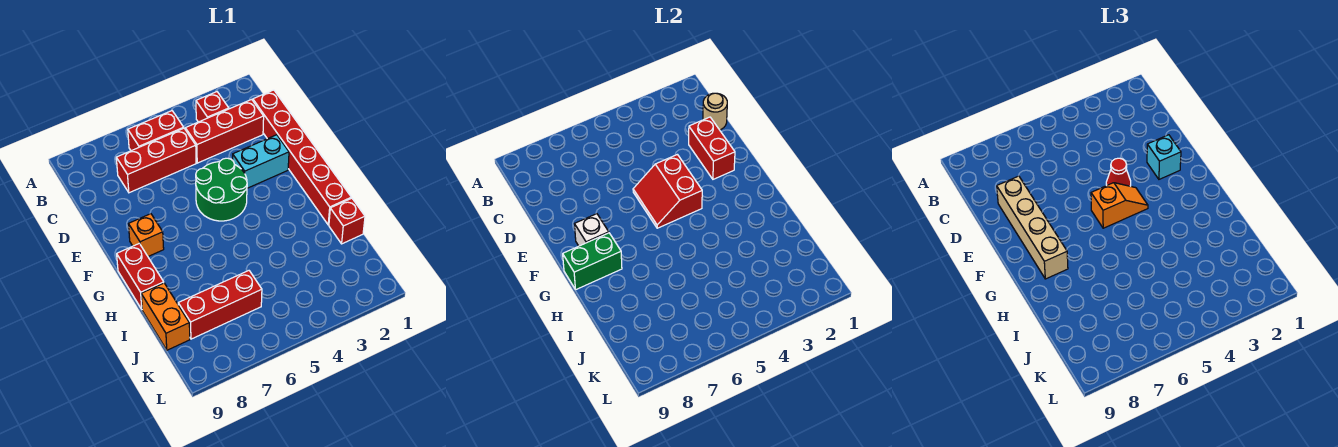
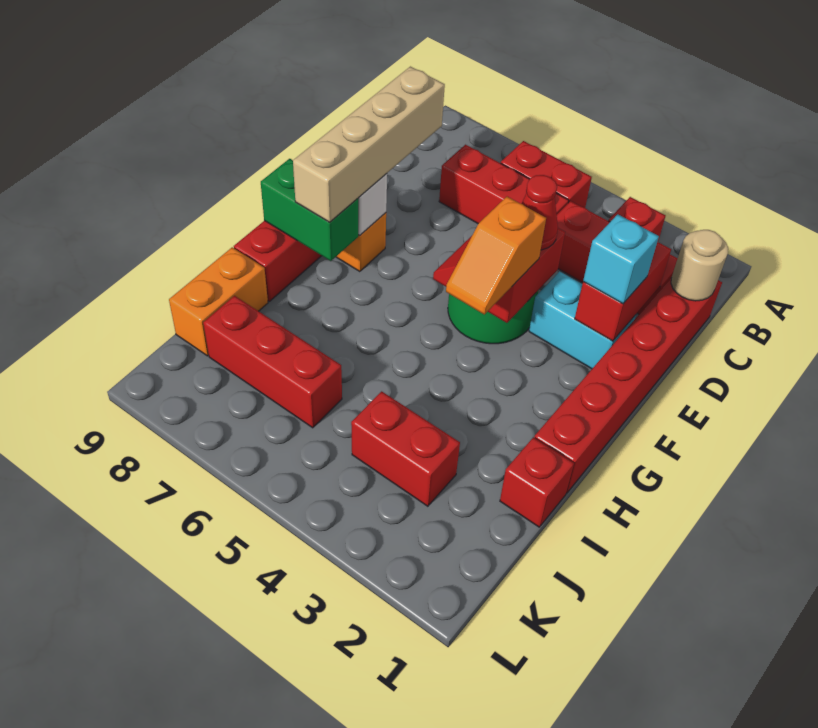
orange slope F4:F5 level 3 top 5 -> orange slope F4:G4 level 3 top F
none -> red brick J3:J4 level 1

